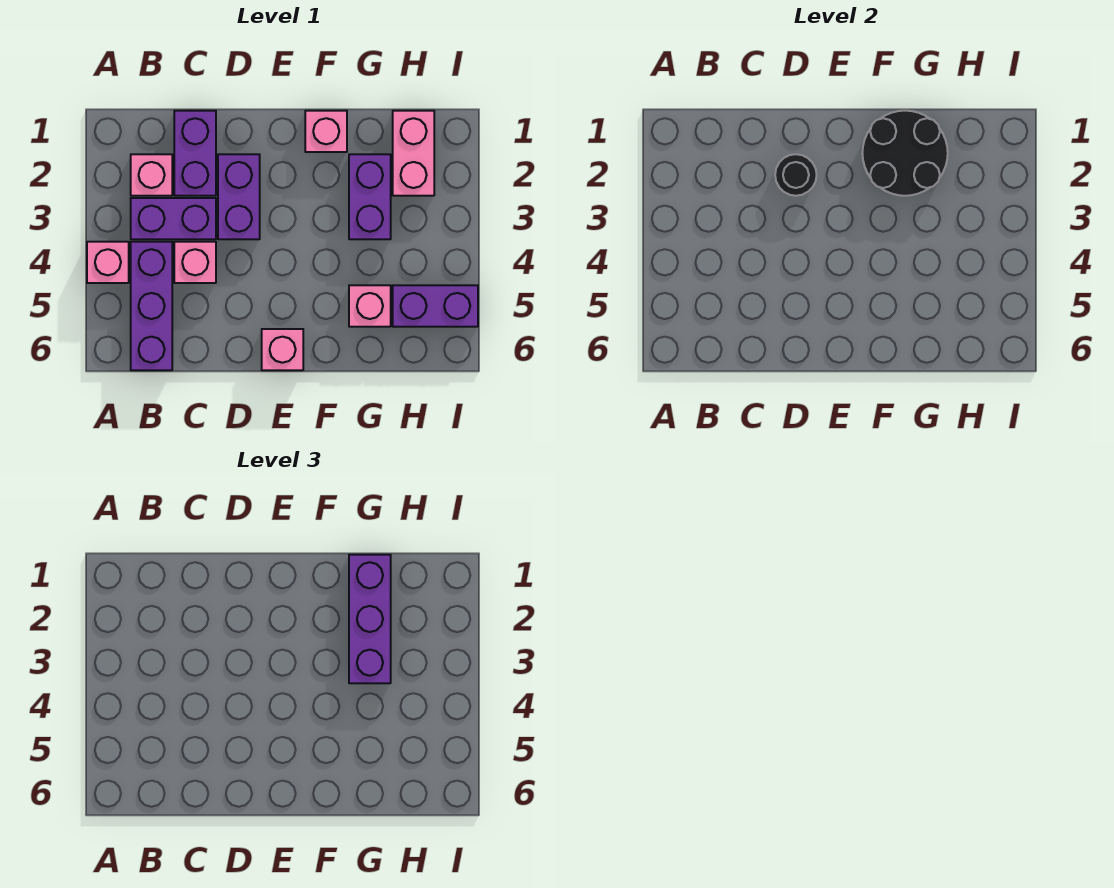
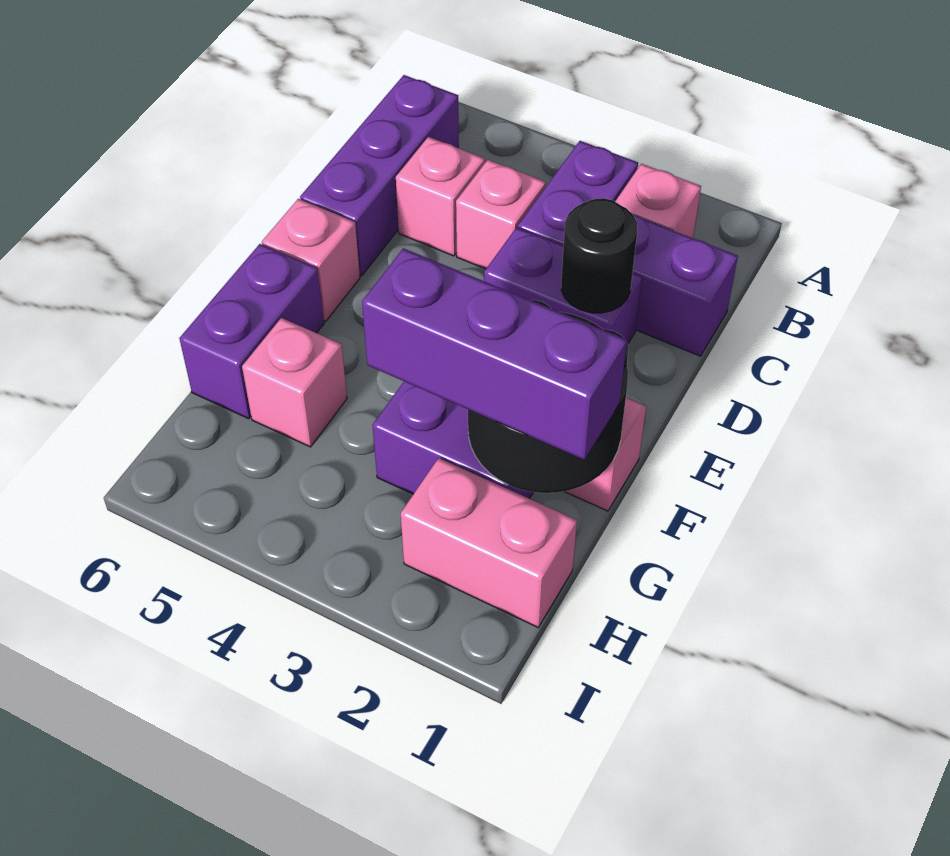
pink brick A4 level 1 -> pink brick C5 level 1
purple brick B4:B6 level 1 -> purple brick B6:D6 level 1
purple brick H5:I5 level 1 -> purple brick F6:G6 level 1

